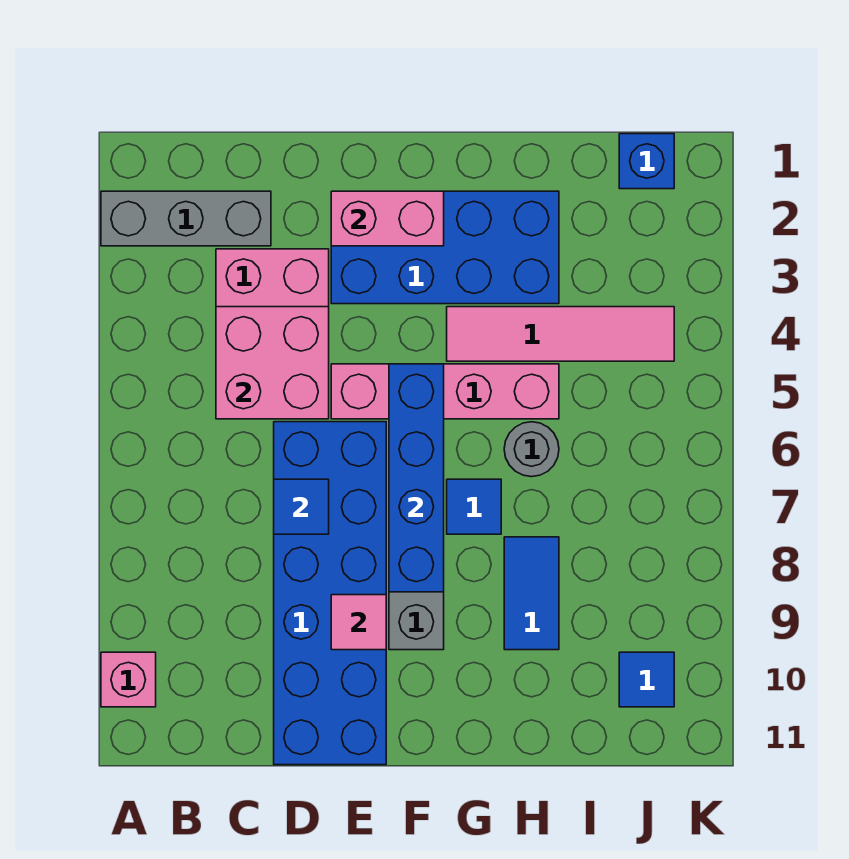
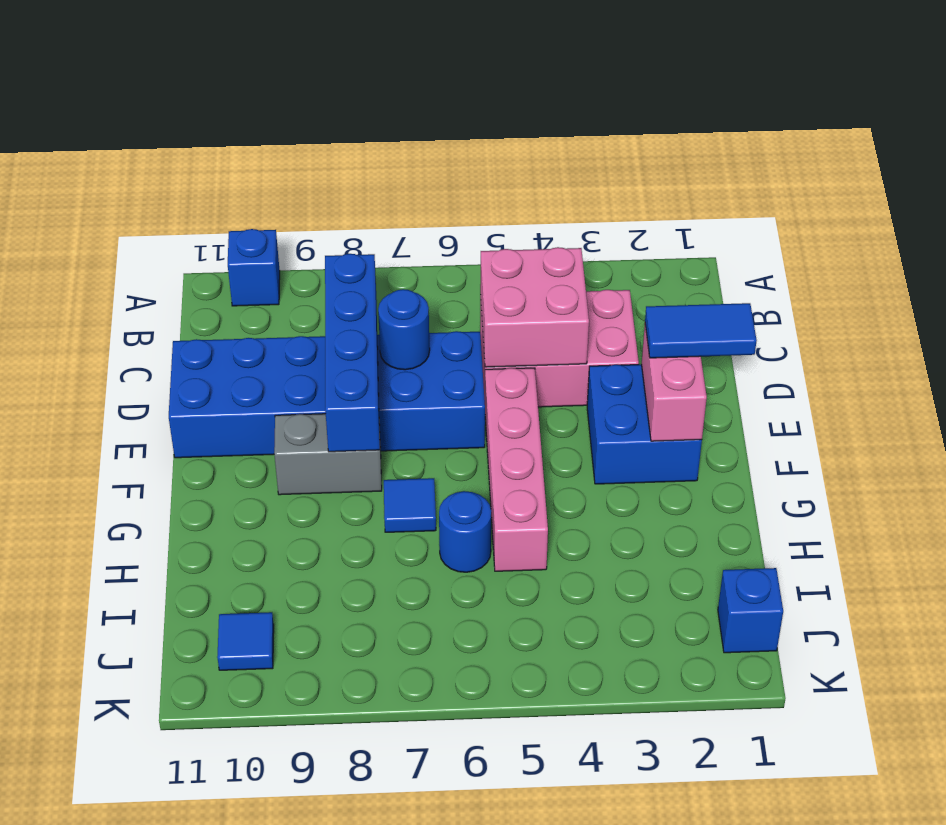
grey brick A2:C2 level 1 -> none
pink brick A10 level 1 -> blue brick A10 level 1
blue tile D7 level 2 -> blue round brick D7 level 2
blue brick E2:H3 level 1 -> blue brick E2:F3 level 1
pink tile E9 level 2 -> none
blue brick F5:F8 level 2 -> blue brick C8:F8 level 2
pink tile G4:J4 level 1 -> none
grey round brick H6 level 1 -> blue round brick H6 level 1
blue tile H8:H9 level 1 -> blue tile E1:E2 level 3

